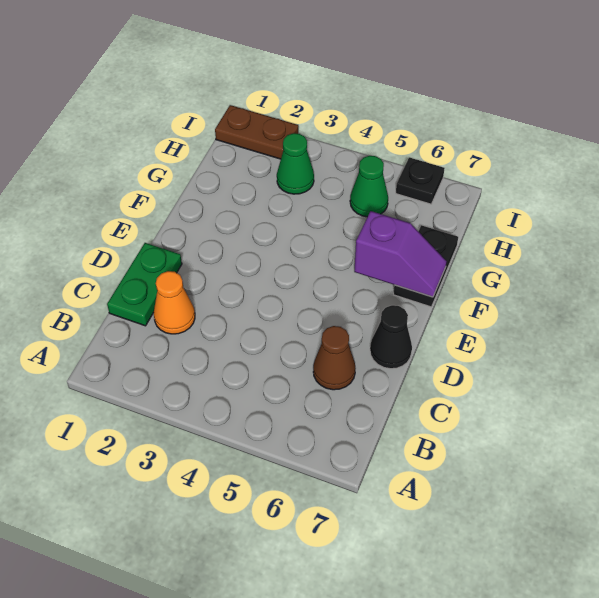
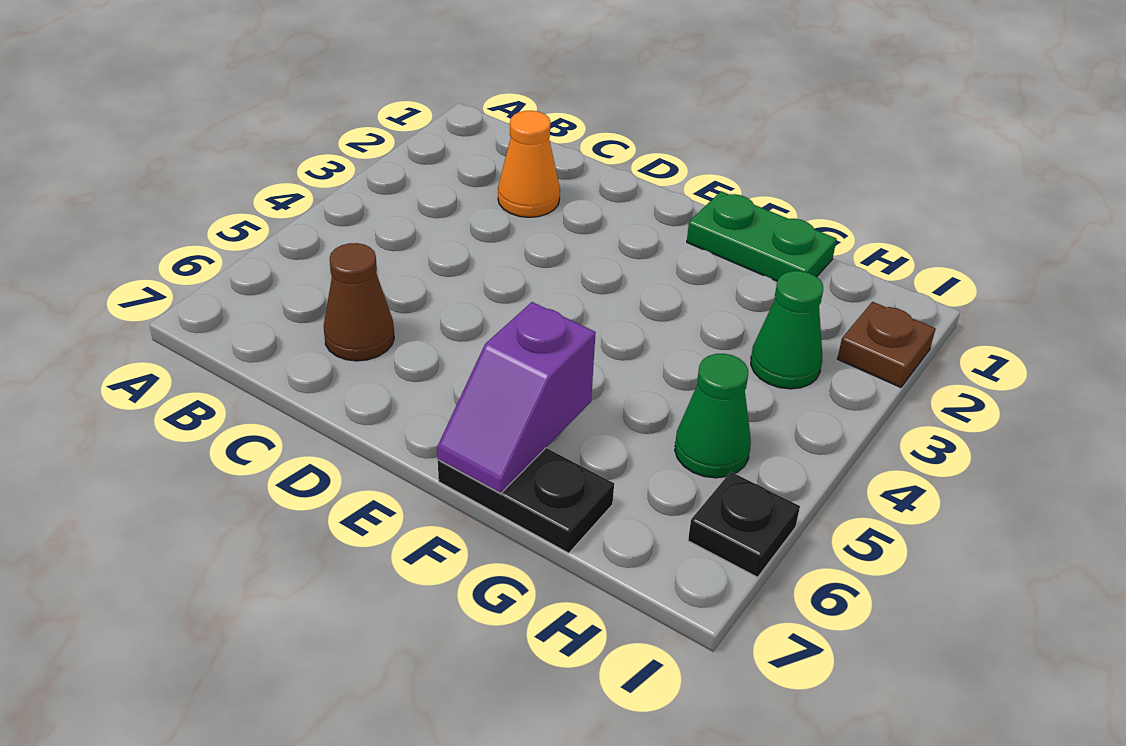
green plate C1:D1 level 1 -> green plate F1:G1 level 1
black cone D7 level 1 -> none
brown plate I1:I2 level 1 -> brown plate I2 level 1

